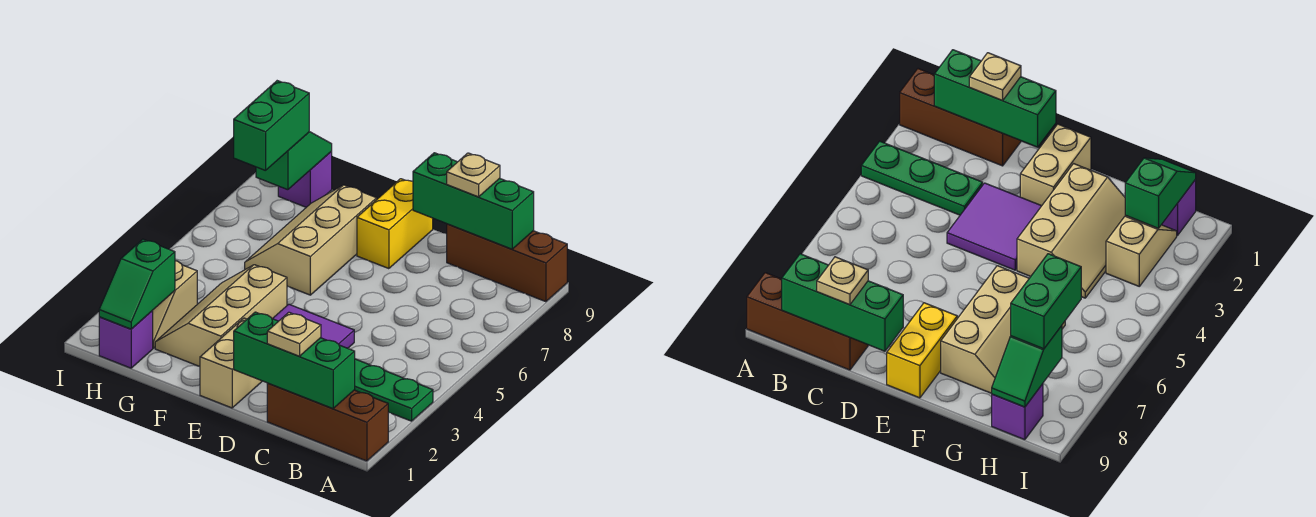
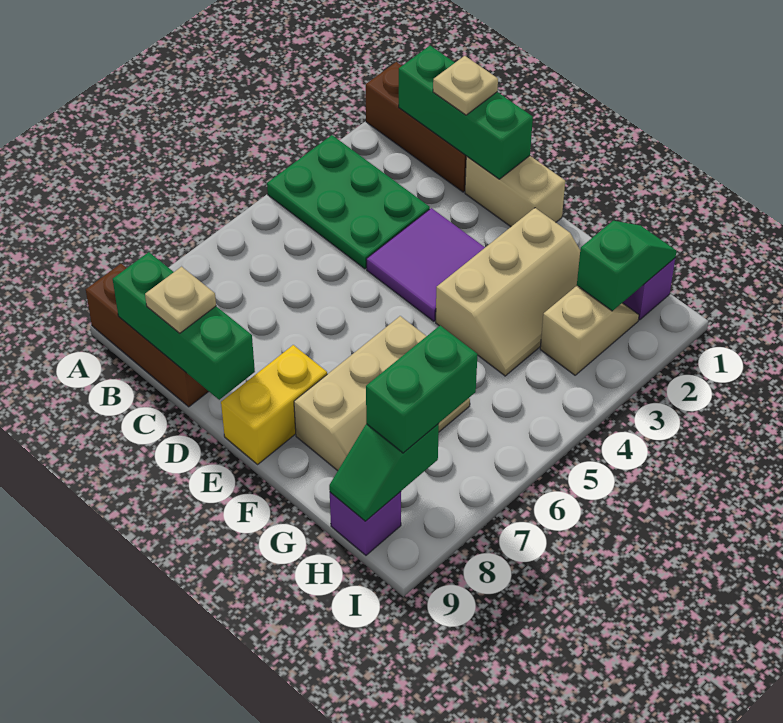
green plate A3:C3 level 1 -> green plate A3:C4 level 1
tan brick E1:E2 level 1 -> tan brick D1:E1 level 1

